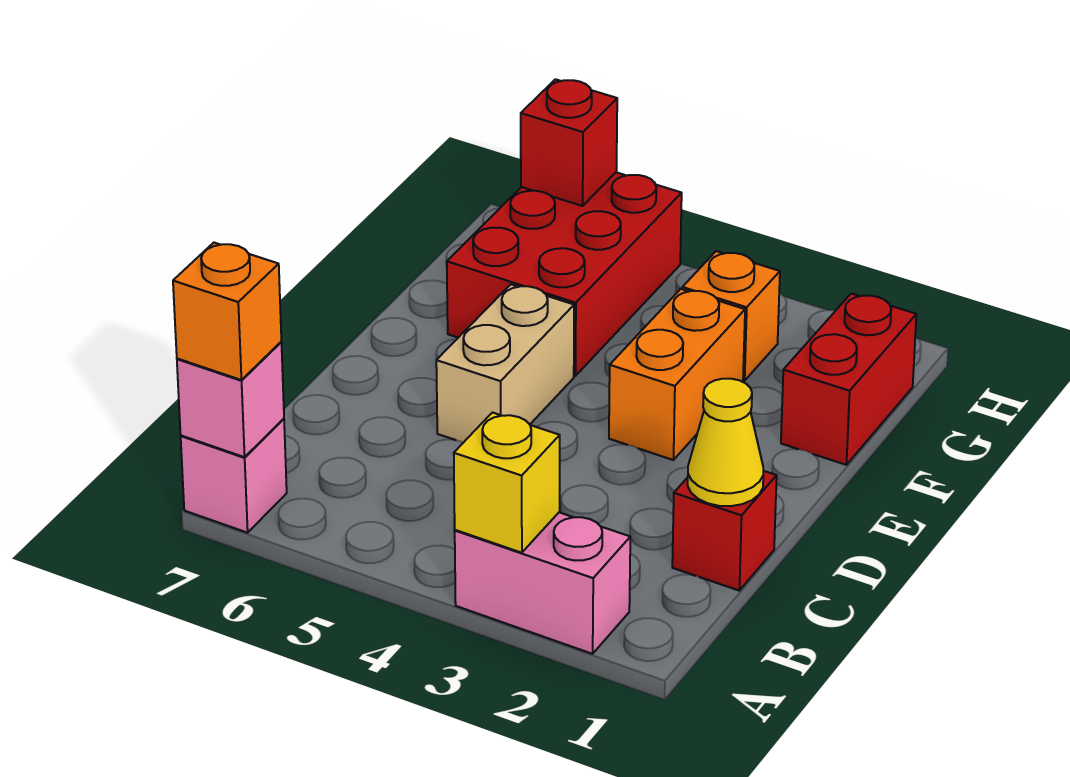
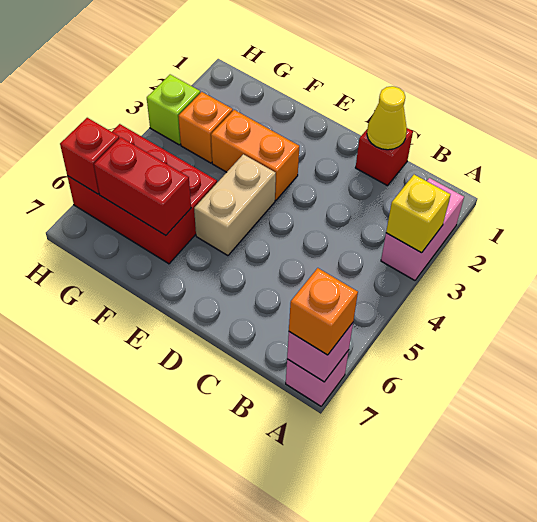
tan brick D5:E5 level 1 -> tan brick E4:E5 level 1
red brick F1:G1 level 1 -> red brick F6:G6 level 2
none -> lime brick H3 level 1

